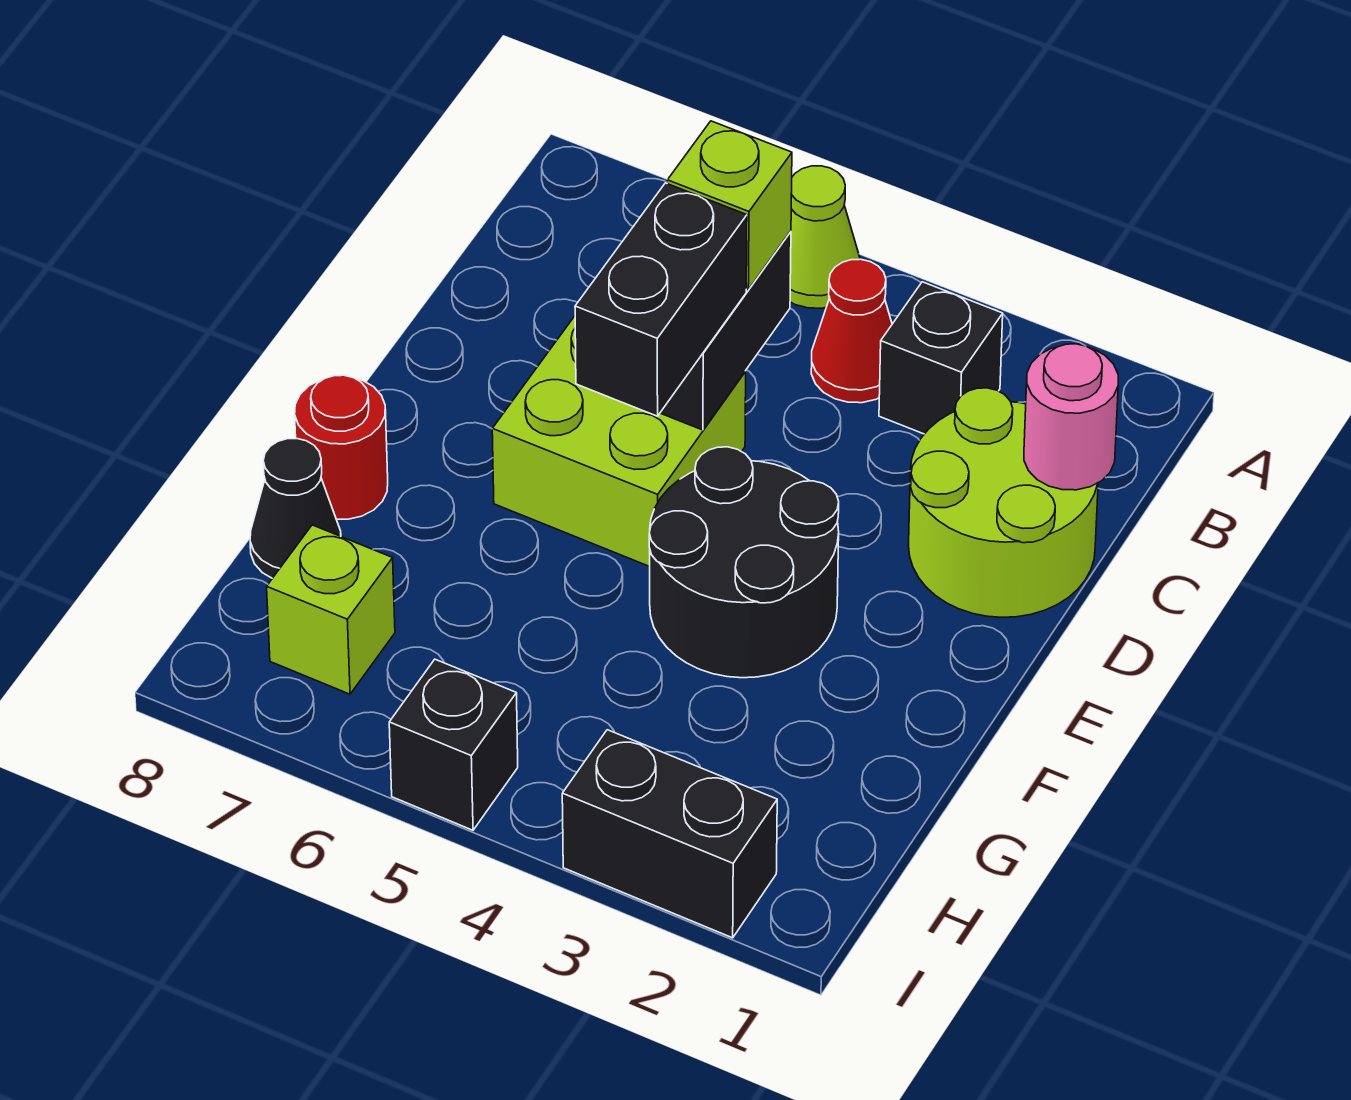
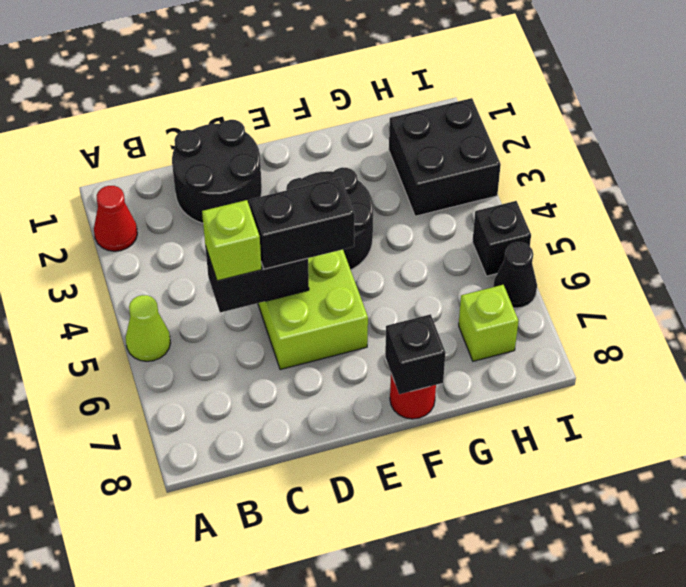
black brick B3 level 1 -> black brick F8 level 2
red cone B4 level 1 -> red cone A2 level 1
lime round brick C1:D2 level 1 -> black round brick C1:D2 level 1
pink round brick C1 level 2 -> none
black cone G8 level 1 -> black cone I6 level 1
black brick I2:I3 level 1 -> black brick H2:I3 level 1

